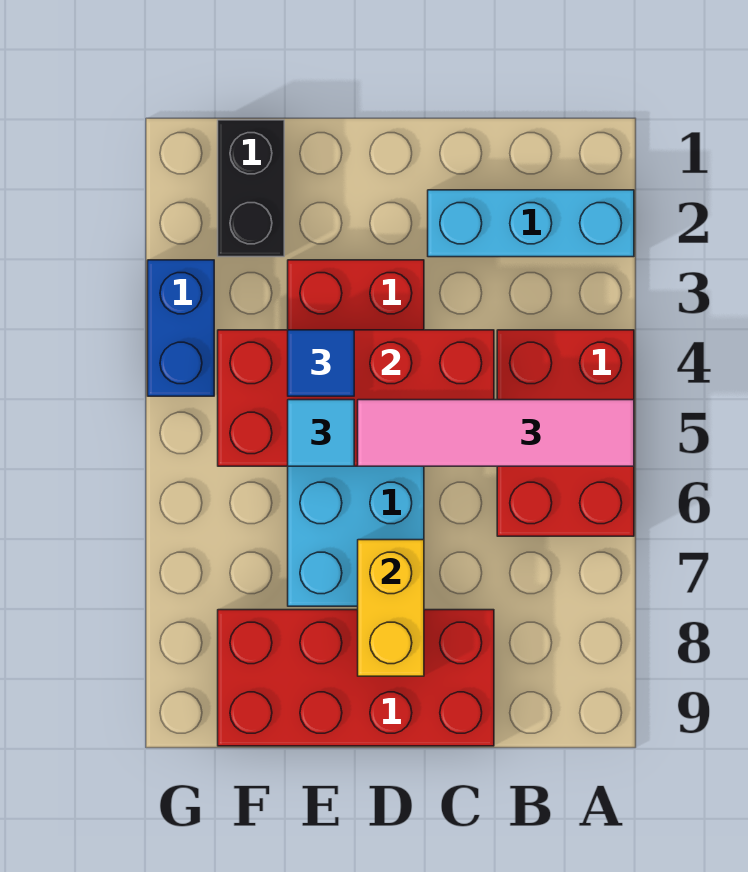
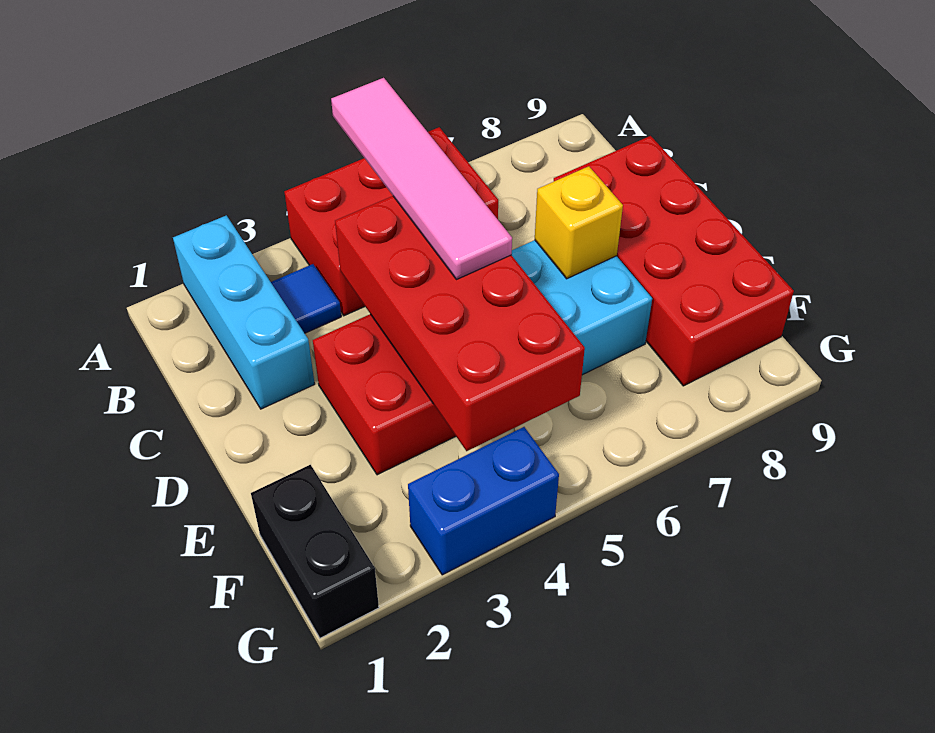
yellow brick D7:D8 level 2 -> yellow brick D7 level 2
blue tile E4 level 3 -> blue tile B3 level 1
cyan tile E5 level 3 -> none
black brick F1:F2 level 1 -> black brick F1:G1 level 1

